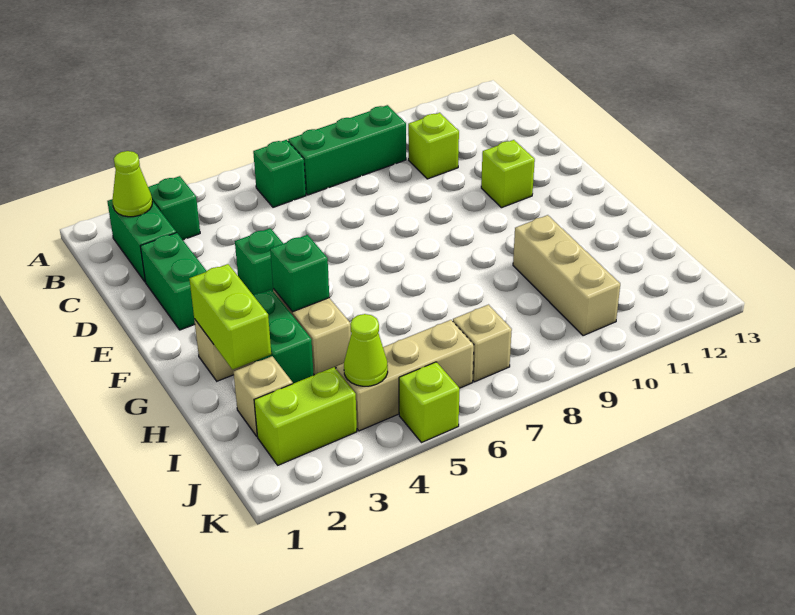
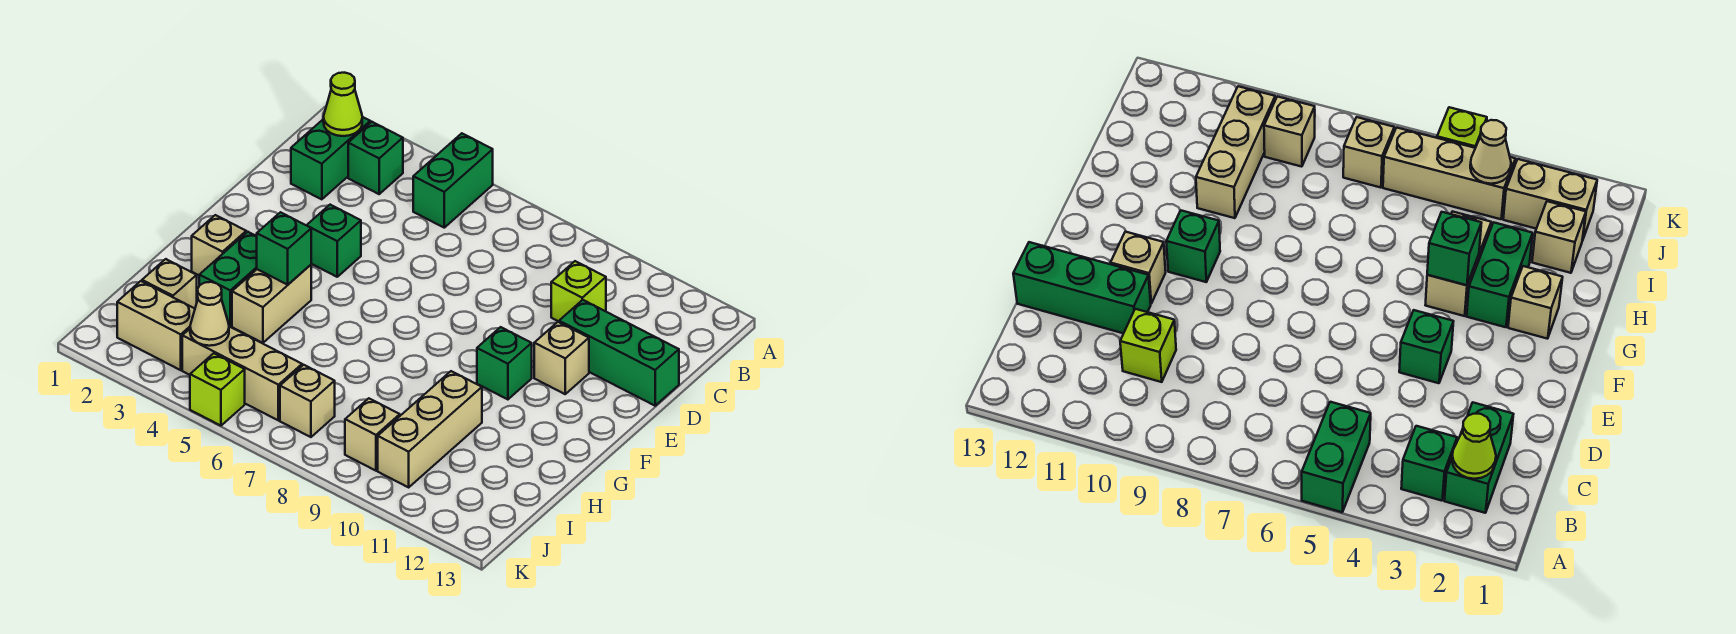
green brick B6 level 1 -> green brick F10 level 1
green brick B7:B9 level 1 -> green brick D11:D13 level 1
green brick D2:E2 level 1 -> green brick A5:B5 level 1
lime brick E11 level 1 -> tan brick E11 level 1
lime brick G2:H2 level 2 -> none
lime brick J2:J3 level 1 -> tan brick J2:J3 level 1
lime cone J4 level 2 -> tan cone J4 level 2
none -> tan brick J9 level 1

